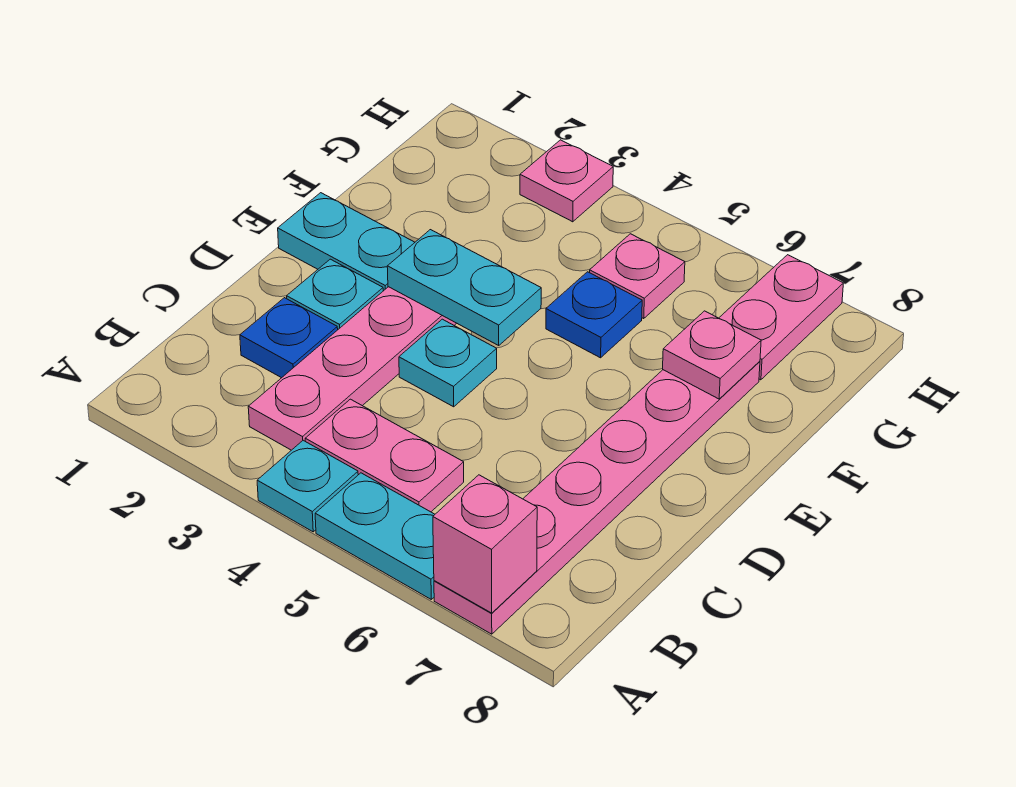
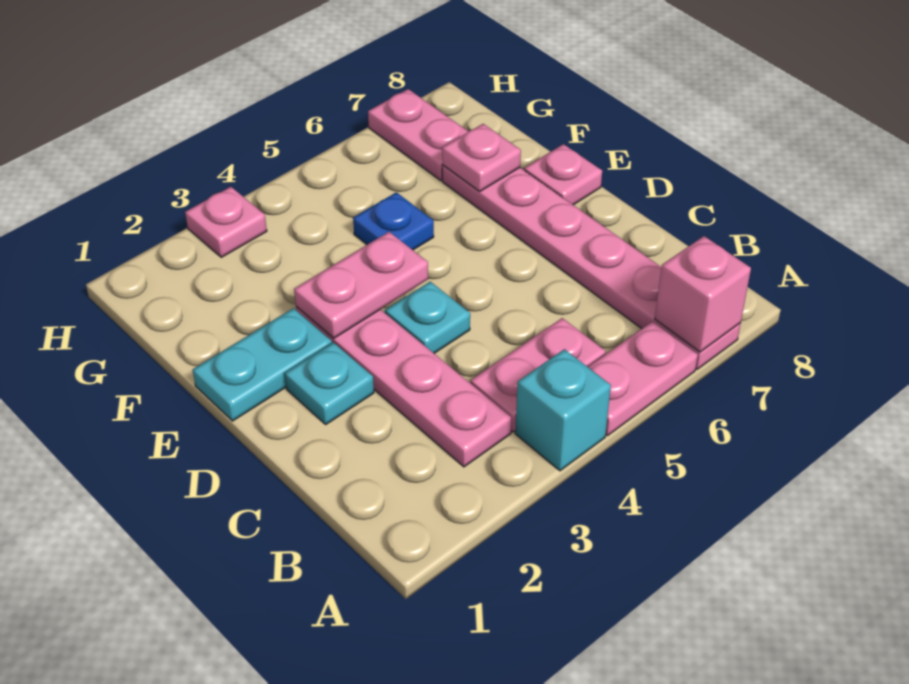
cyan plate A4 level 1 -> cyan brick A4 level 1
cyan plate A5:A6 level 1 -> pink plate A5:A6 level 1
blue plate C2 level 1 -> none
cyan plate E3:E4 level 2 -> pink plate E3:E4 level 2
pink plate G5 level 1 -> pink plate E8 level 1

